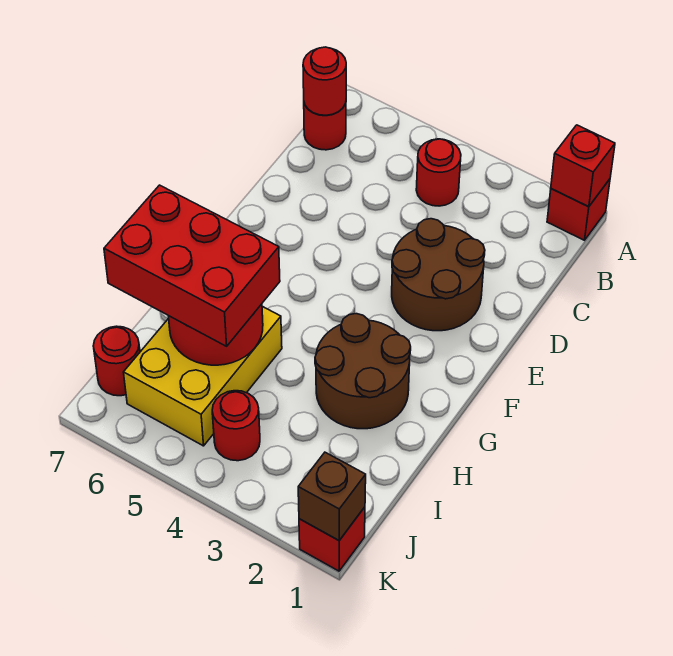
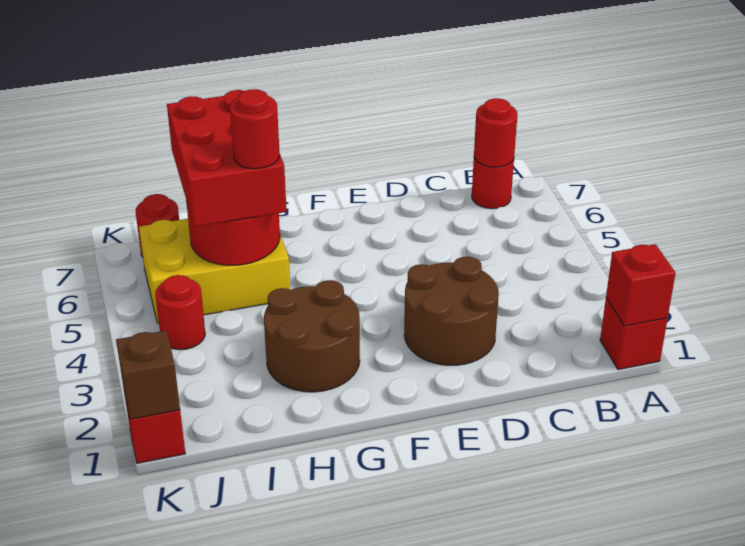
red round brick B4 level 1 -> red round brick H5 level 4

